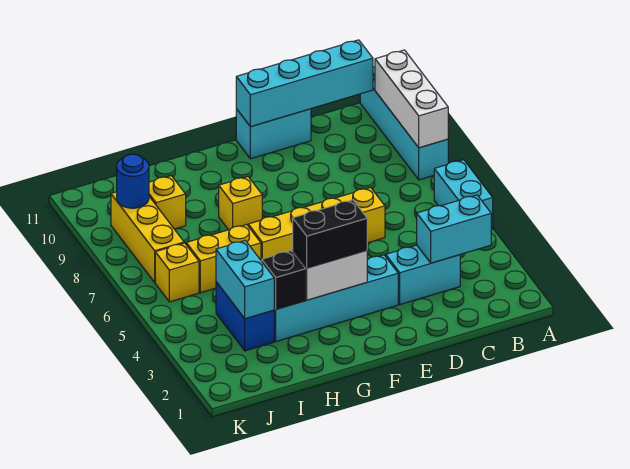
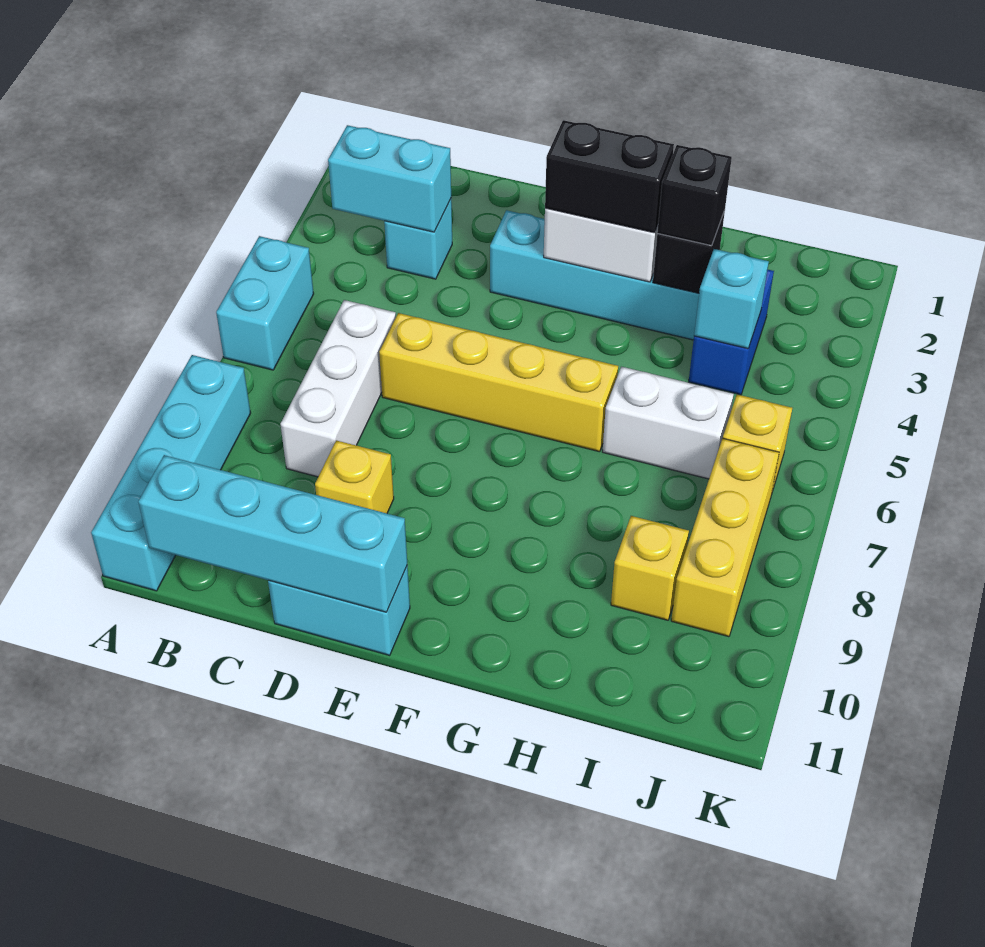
white brick A8:A10 level 2 -> white brick C6:C8 level 1
cyan brick C3:D3 level 1 -> cyan brick C3 level 1
yellow brick G8 level 1 -> yellow brick D9 level 1
none -> black brick H3 level 3
yellow brick H6:I6 level 1 -> white brick H6:I6 level 1
cyan brick I3:I4 level 2 -> cyan brick I4 level 2
blue round brick J9 level 2 -> none

